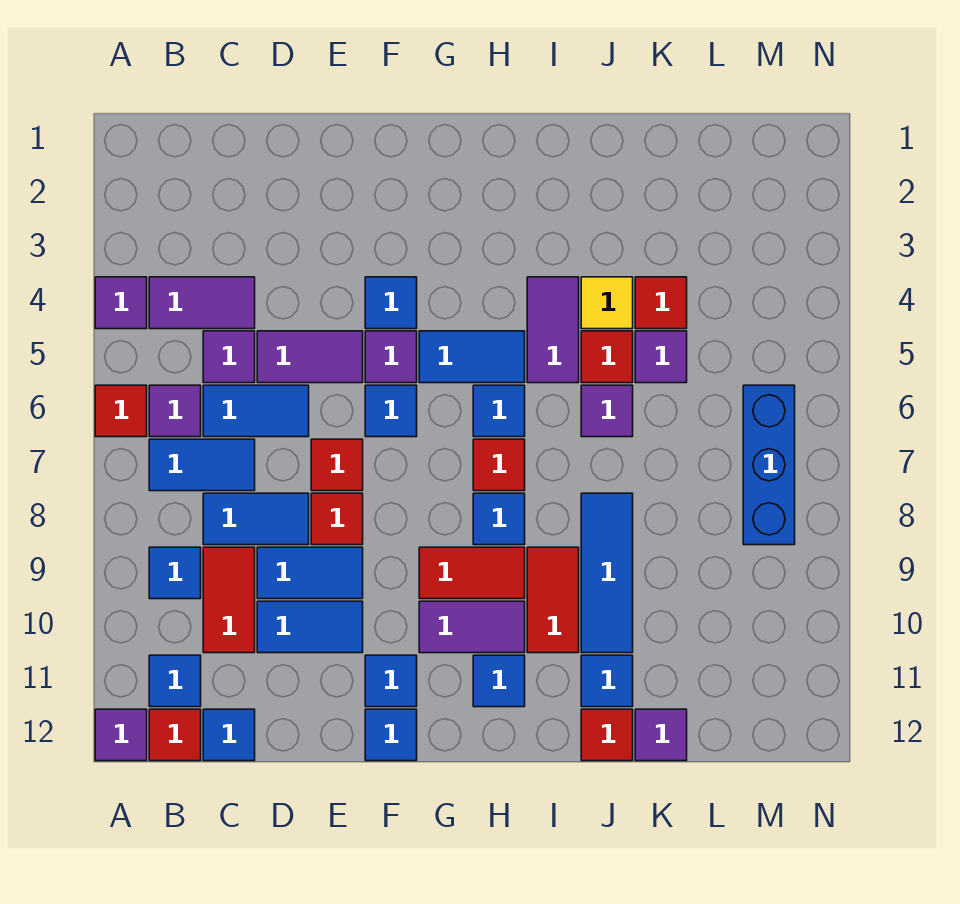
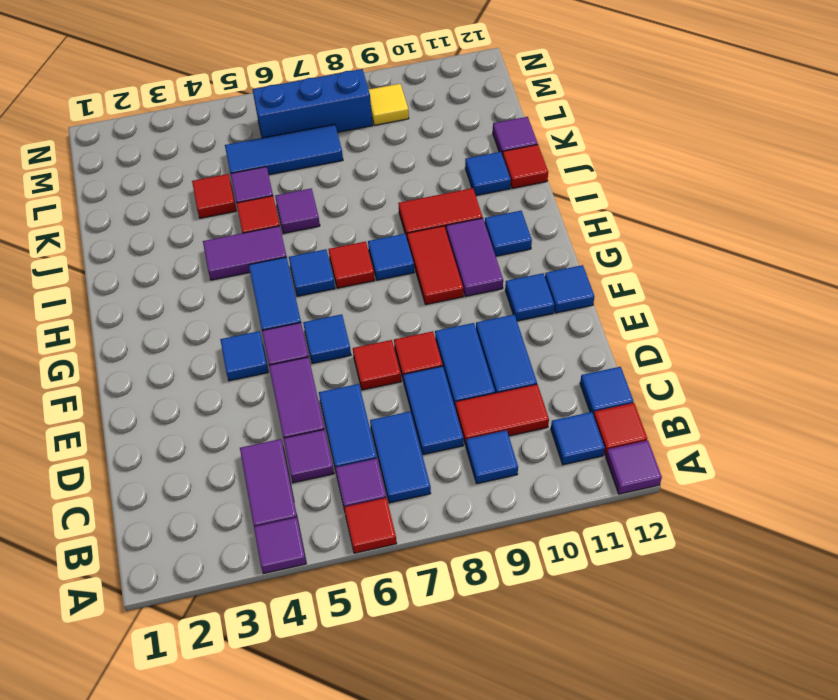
yellow tile J4 level 1 -> yellow tile M9 level 1
blue tile J8:J10 level 1 -> blue tile L5:L7 level 1

